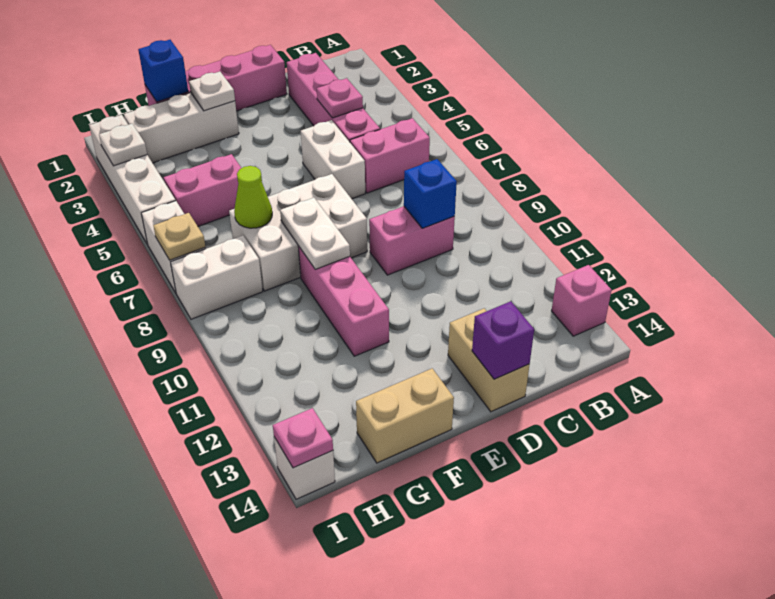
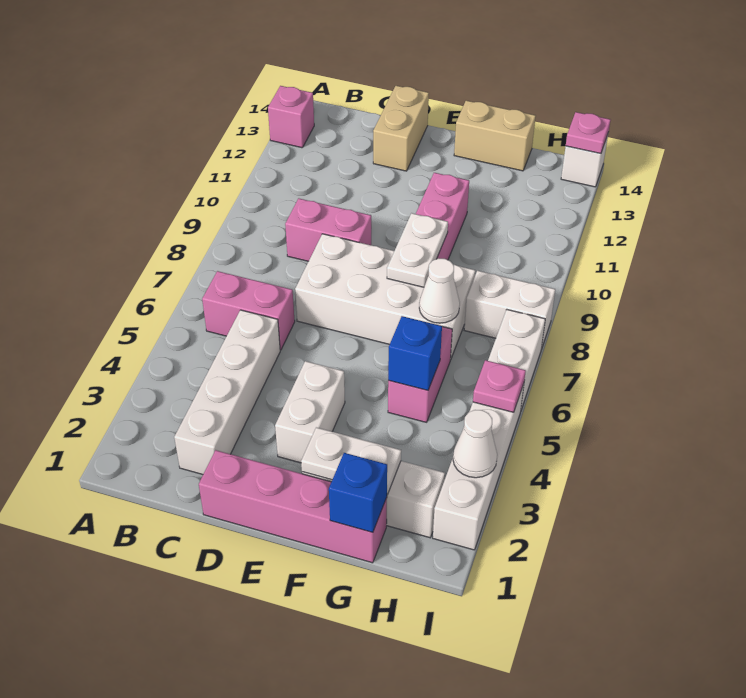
pink brick C2:C5 level 1 -> white brick C2:C5 level 1
pink plate C4 level 2 -> pink plate I5 level 2
blue brick C9 level 2 -> blue brick G5 level 2
white brick D5:D6 level 1 -> white brick E3:E4 level 1
purple brick D14 level 2 -> none
white brick E7:G8 level 1 -> white brick D7:G8 level 1
white plate F2 level 2 -> white plate F2:G2 level 2
pink brick G5:H5 level 1 -> pink brick G5:G6 level 1
lime cone G7 level 2 -> white cone G7 level 2
white plate I3 level 2 -> white cone I3 level 2
tan plate I7 level 2 -> none

